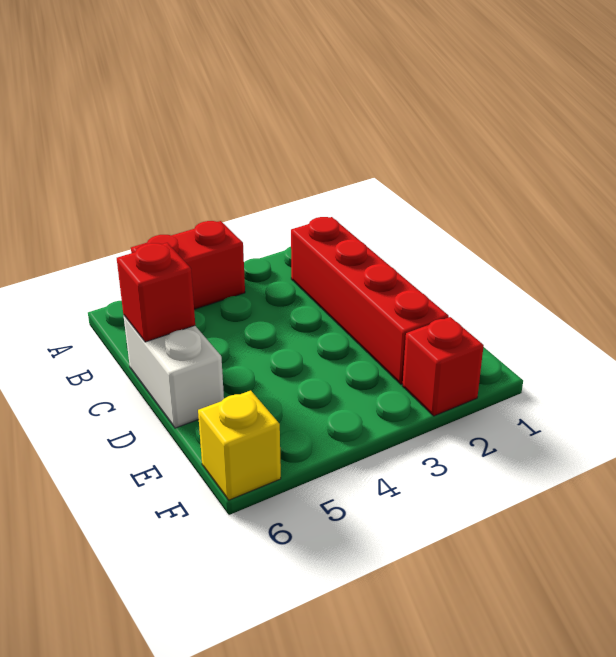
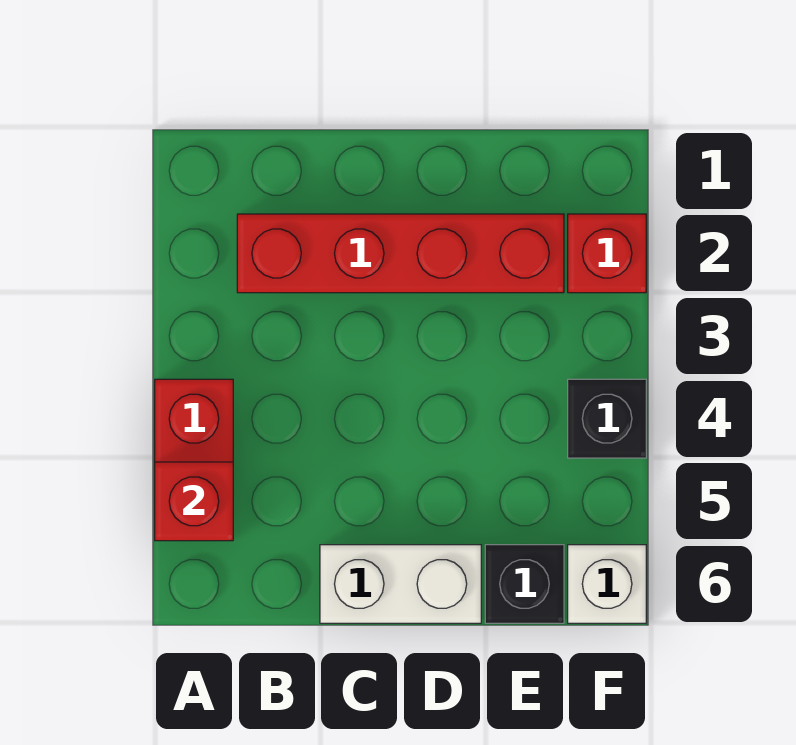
red brick C6 level 2 -> red brick A5 level 2
none -> black brick E6 level 1
none -> black brick F4 level 1
yellow brick F6 level 1 -> white brick F6 level 1

